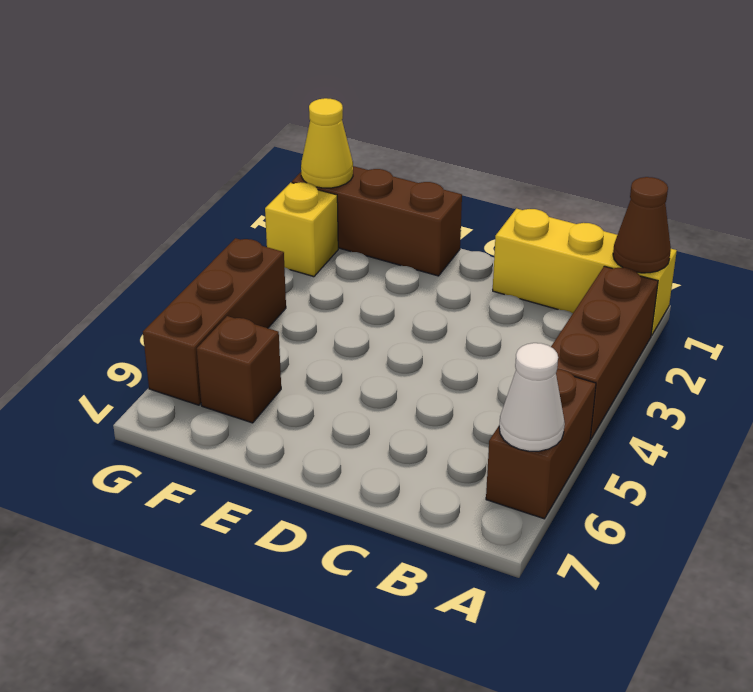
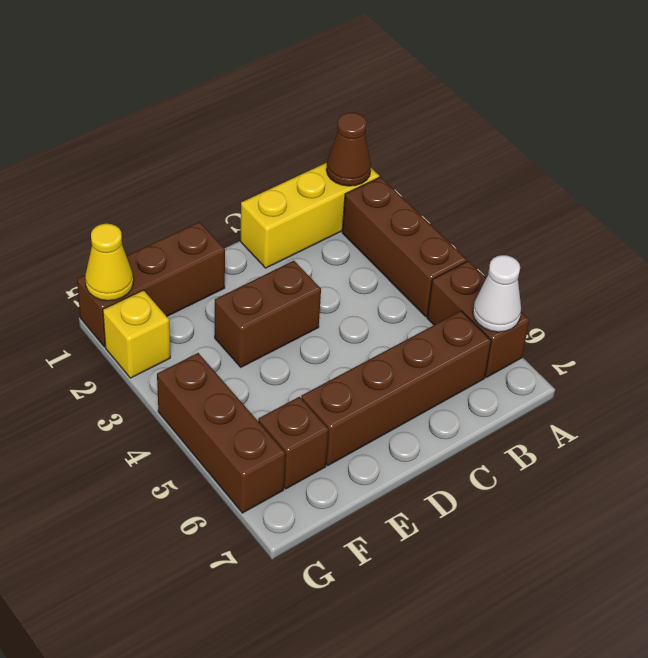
none -> brown brick B6:E6 level 1
none -> brown brick D3:E3 level 1

